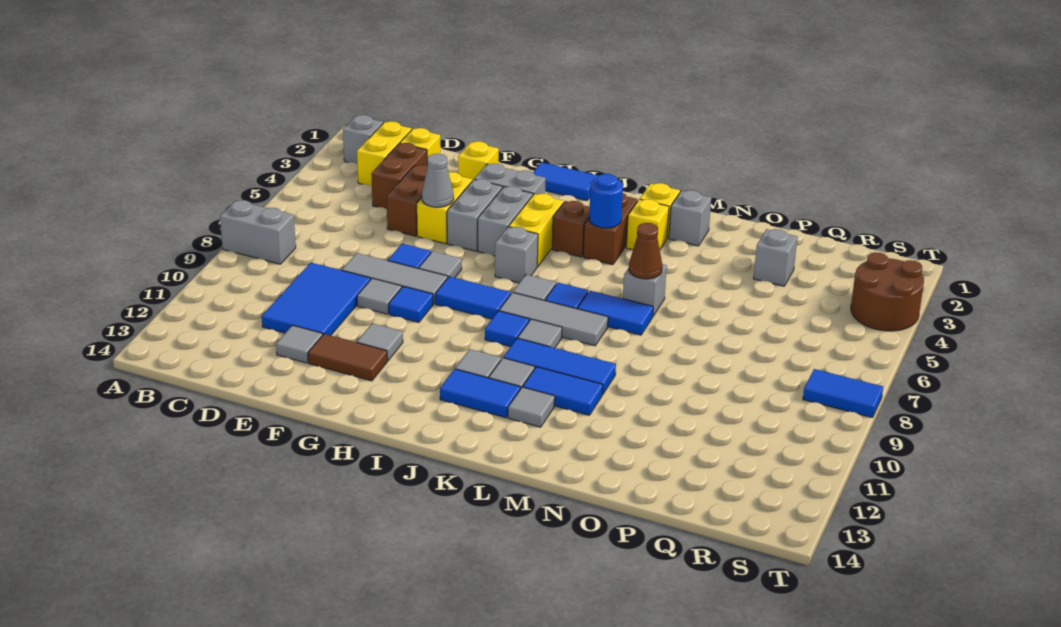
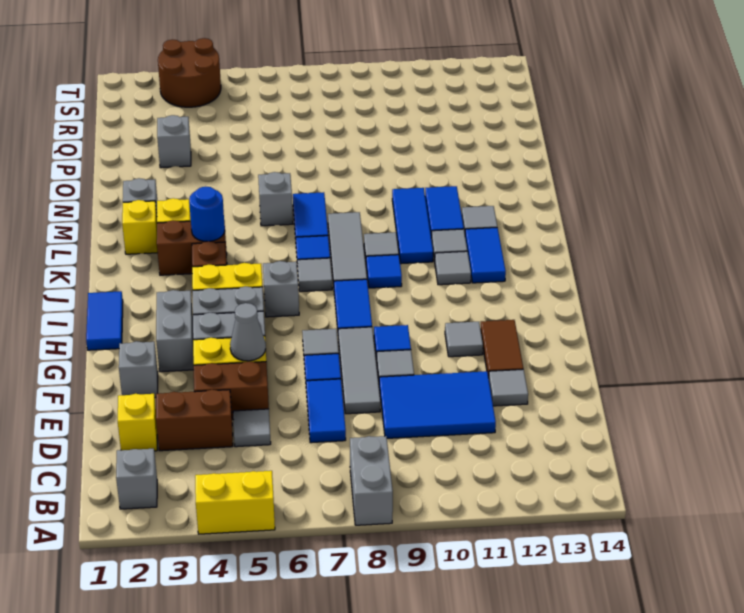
yellow brick C2:C3 level 1 -> yellow brick A4:A5 level 1
none -> grey tile D5 level 1
yellow brick F2 level 1 -> grey brick F2 level 1
brown cone M6 level 2 -> none
blue tile S8:T8 level 1 -> blue tile D7:E7 level 1

